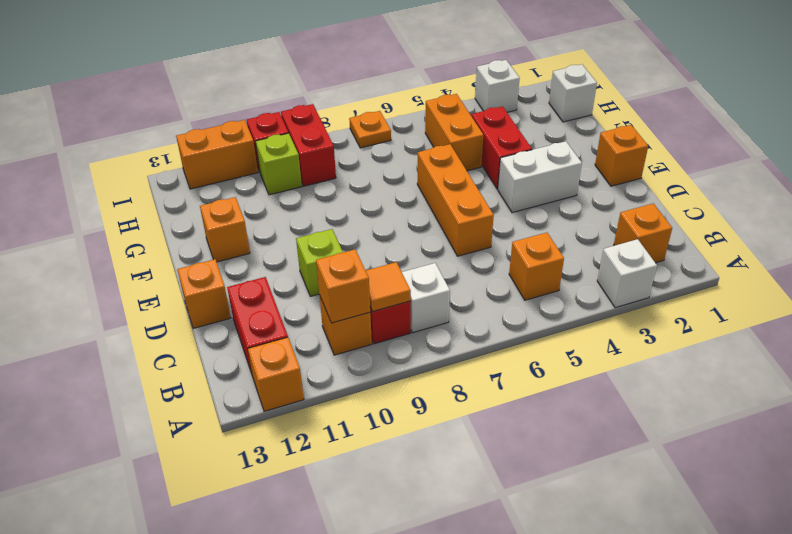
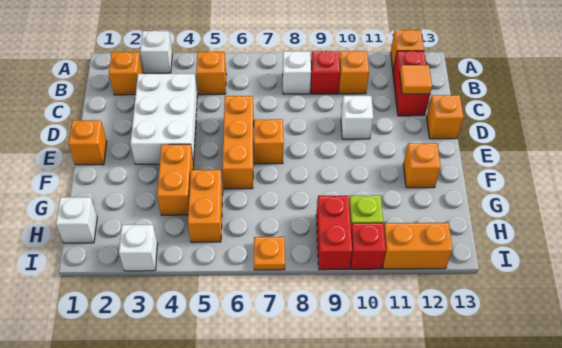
orange tile B9 level 2 -> orange tile C12 level 2
orange brick B10 level 2 -> orange brick E7 level 1
lime brick D10 level 1 -> white brick D10 level 1
white brick E3:E4 level 1 -> white brick C3:E4 level 1
red brick F4:G4 level 1 -> orange brick F4:G4 level 1

